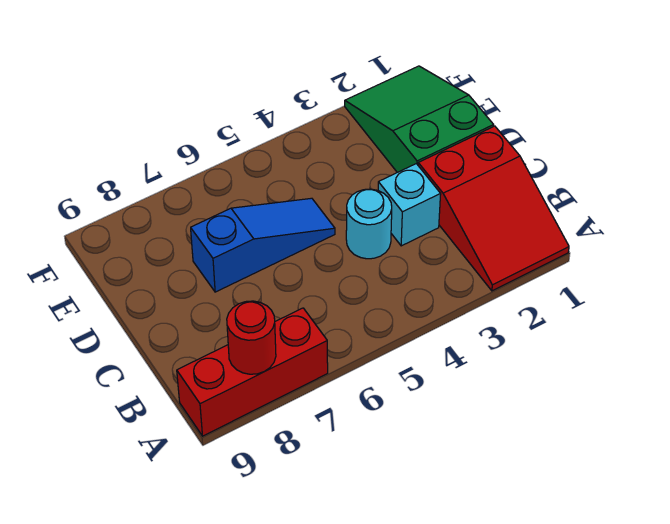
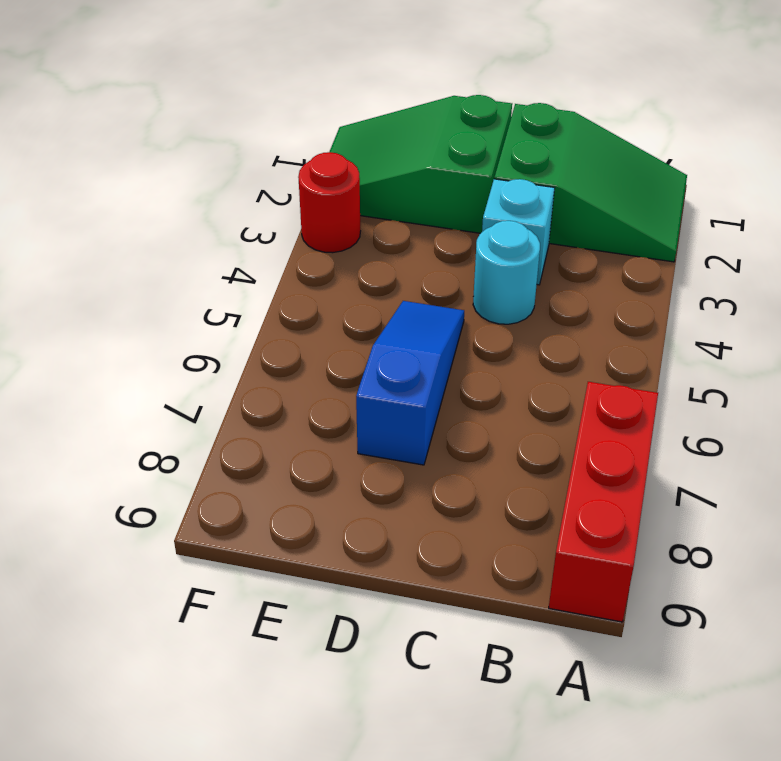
red slope A1:C2 level 1 top C -> green slope A1:C2 level 1 top C
red round brick A8 level 2 -> red round brick F3 level 1

